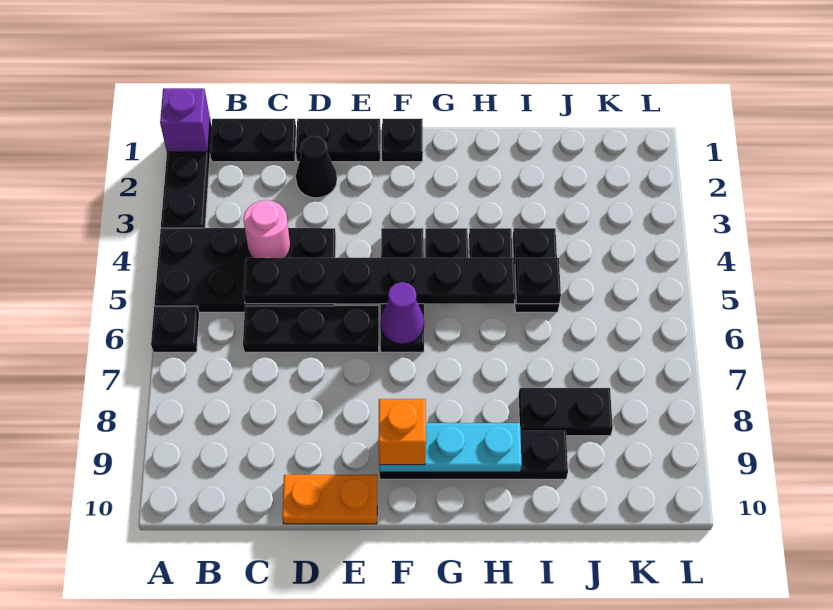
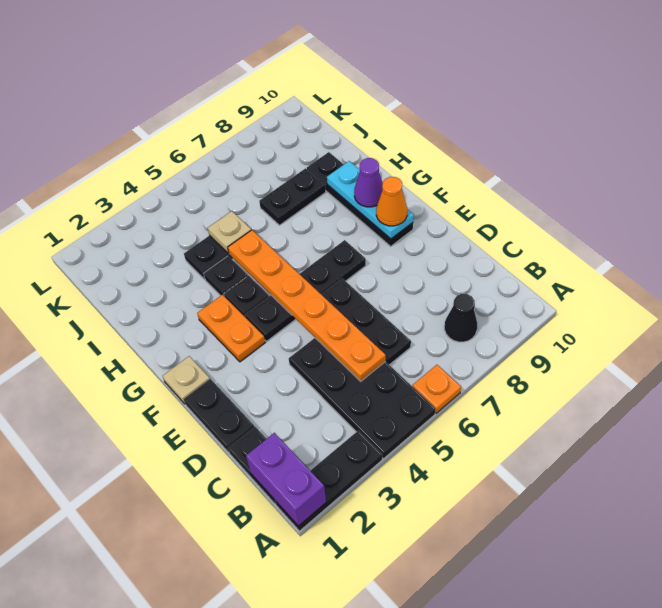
purple brick A1 level 2 -> purple brick A1:B1 level 2
black plate A6 level 1 -> orange plate A6 level 1
pink round brick C4 level 2 -> none
black plate C5:H5 level 2 -> orange plate C5:H5 level 2
black cone D2 level 1 -> black cone B8 level 1
orange plate D10:E10 level 1 -> orange plate F3:G3 level 1
black plate F1 level 1 -> tan plate F1 level 1
black plate F4:F6 level 1 -> black plate F4:F7 level 1
purple cone F6 level 2 -> purple cone G9 level 3
orange brick F9 level 3 -> orange cone F9 level 3
black plate I5 level 2 -> tan plate I5 level 2
black plate I8:J8 level 1 -> black plate I7:I8 level 1

